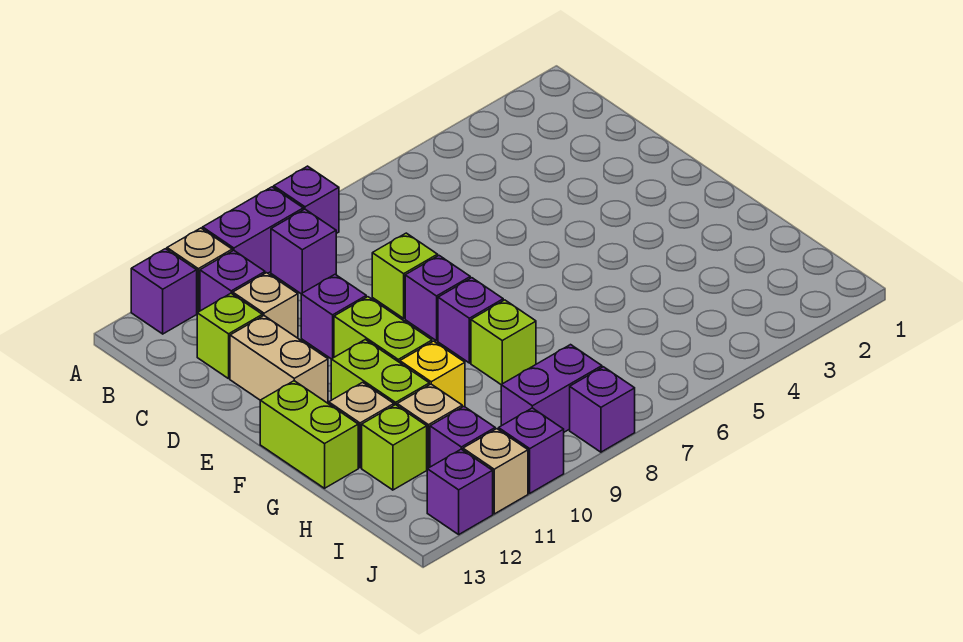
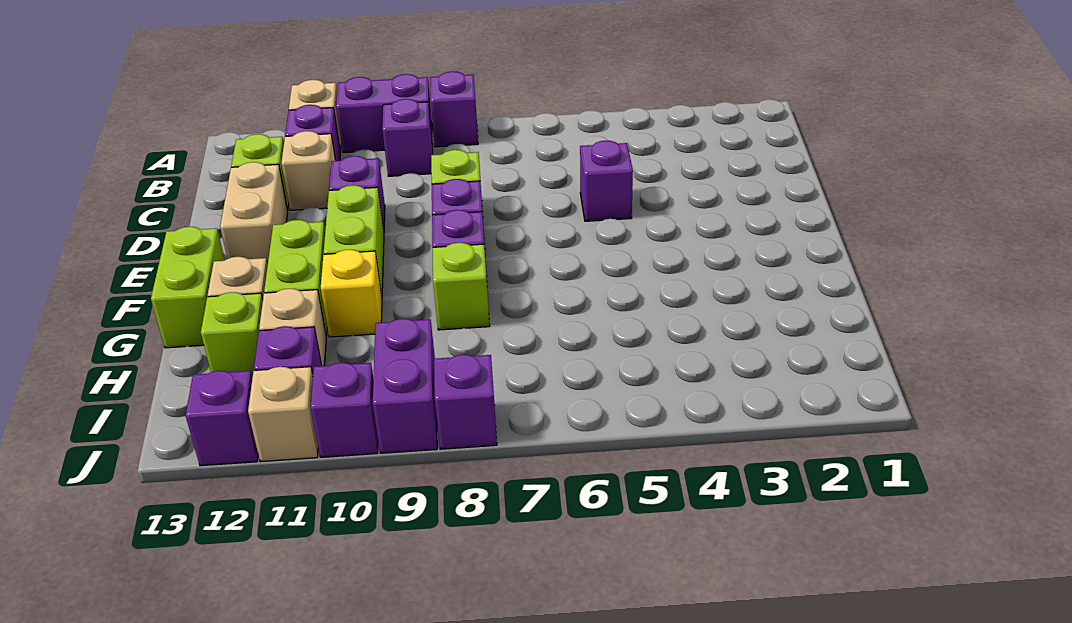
purple brick A12 level 1 -> purple brick D5 level 1
purple brick I8:I9 level 1 -> purple brick I9:J9 level 1

